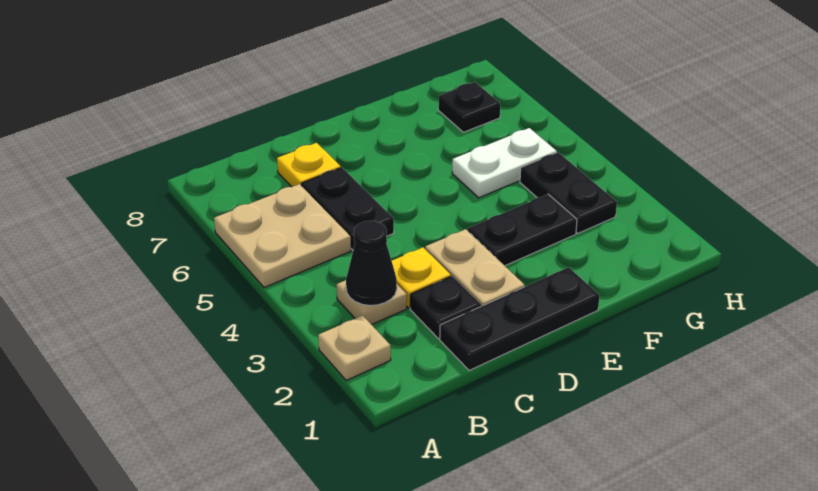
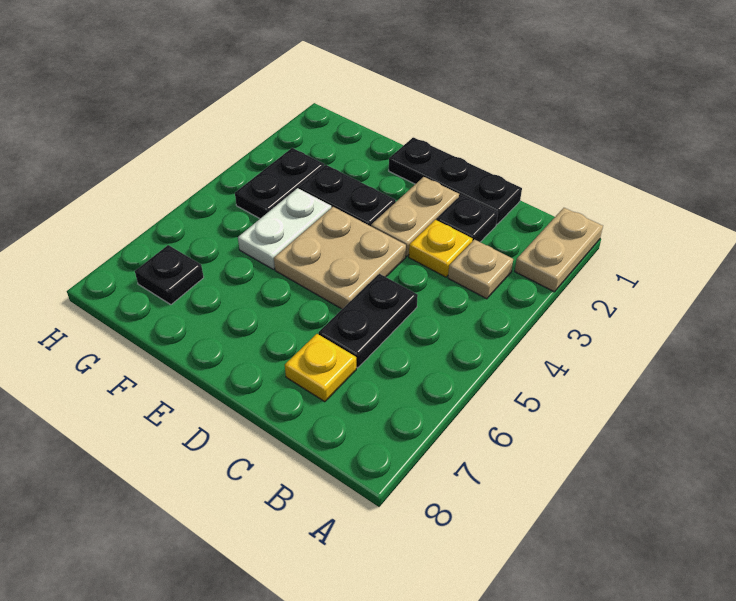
tan plate A2 level 1 -> tan plate A1:A2 level 1
tan plate A5:B6 level 1 -> tan plate D4:E5 level 1
black cone B3 level 2 -> none
white plate F5:G5 level 1 -> white plate F4:F5 level 1

